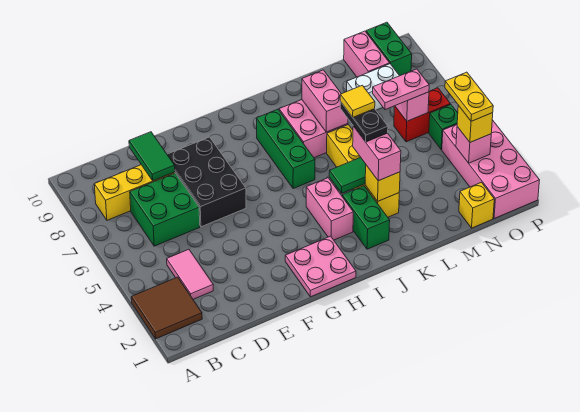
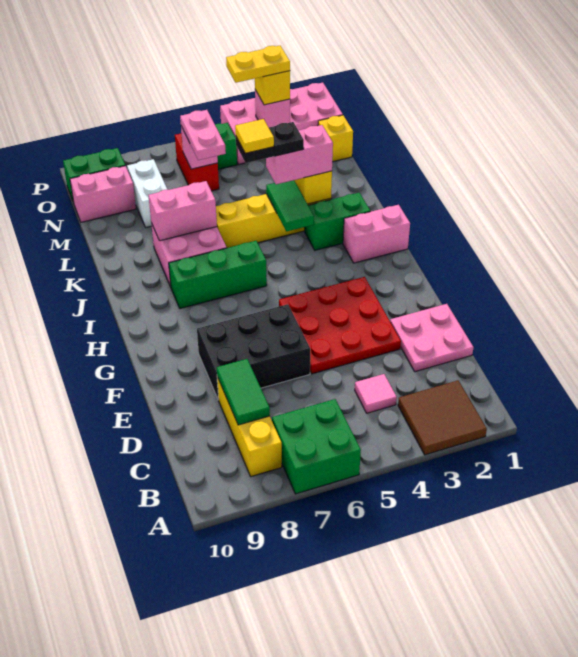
pink tile C3:C4 level 1 -> pink tile C4 level 1
green brick C6:D7 level 1 -> green brick A6:B7 level 1
green tile D8:D9 level 2 -> green tile C8:D8 level 2
none -> red plate E3:G5 level 1
pink plate G1:H2 level 1 -> pink plate D1:E2 level 1
pink brick I3:I4 level 1 -> pink brick I1:I2 level 1

